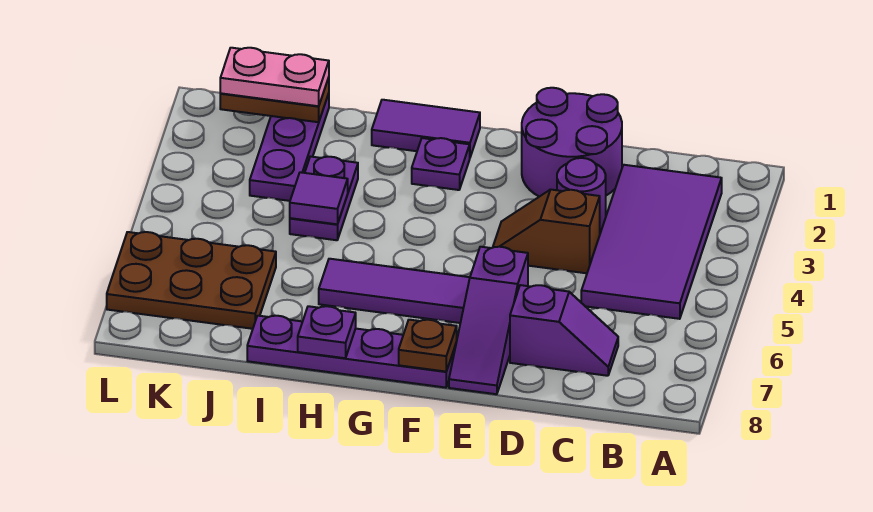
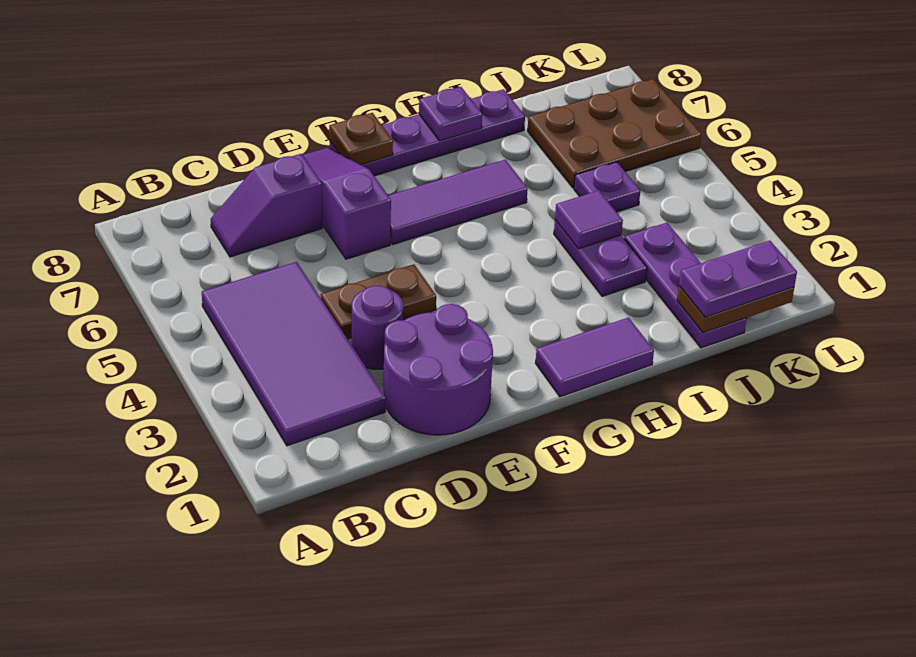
brown slope D4:E4 level 1 top D -> brown plate D4:E4 level 1
purple plate G2 level 1 -> purple plate J5 level 1
pink plate J1:K1 level 3 -> purple plate J1:K1 level 3

